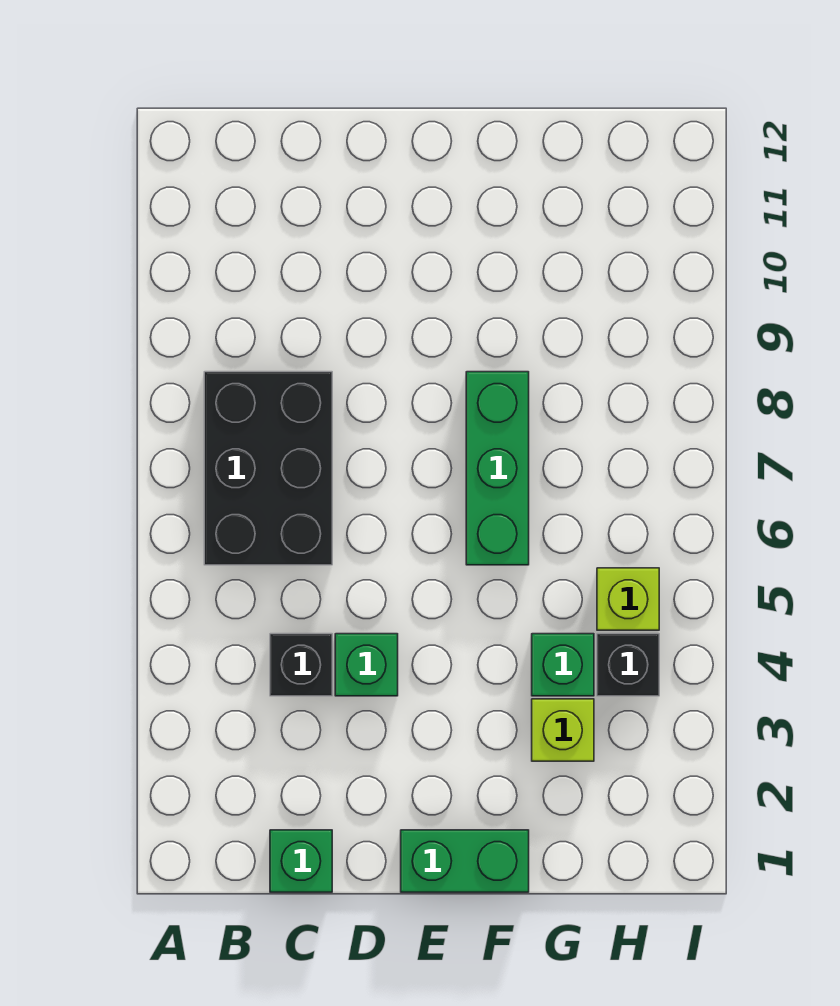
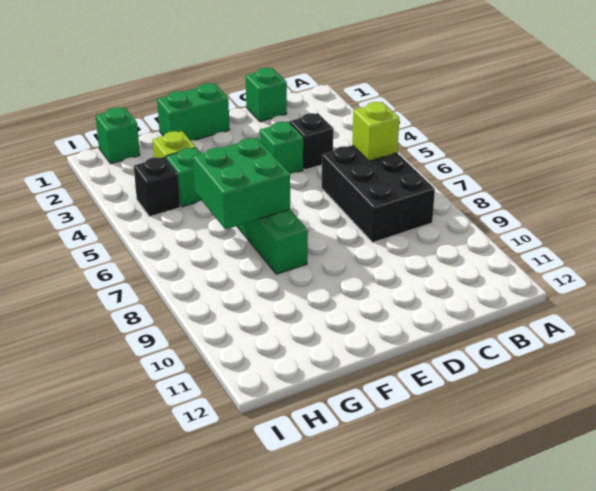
none -> green brick F6:G7 level 2
none -> green brick H1 level 1
lime brick H5 level 1 -> lime brick B6 level 2

